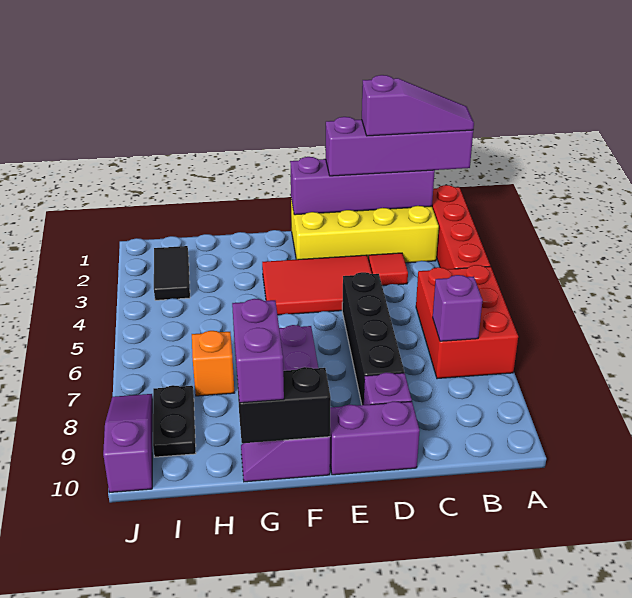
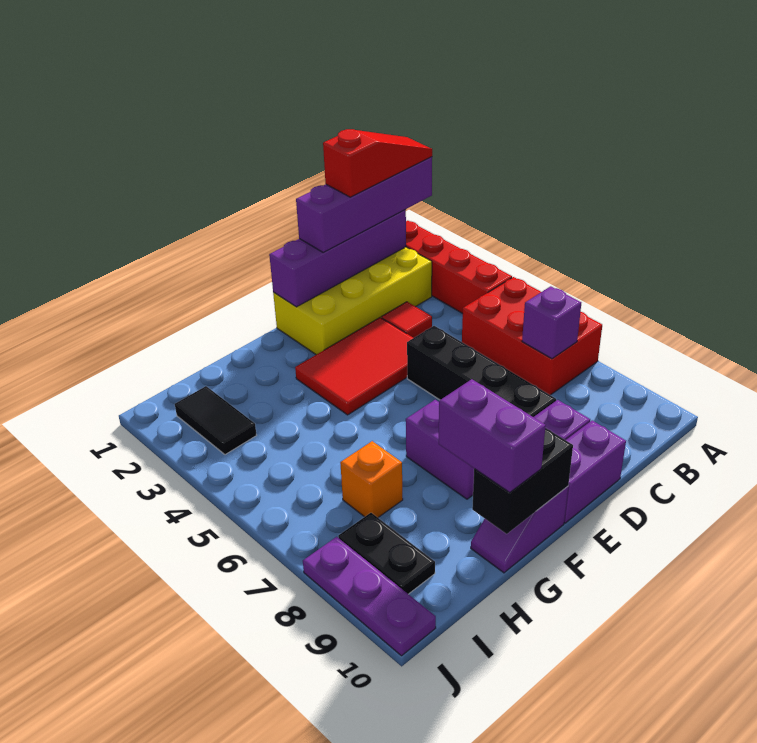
purple slope A1:C1 level 4 top C -> red slope A1:C1 level 4 top C
purple slope J8:J10 level 1 top 10 -> purple plate J8:J10 level 1

